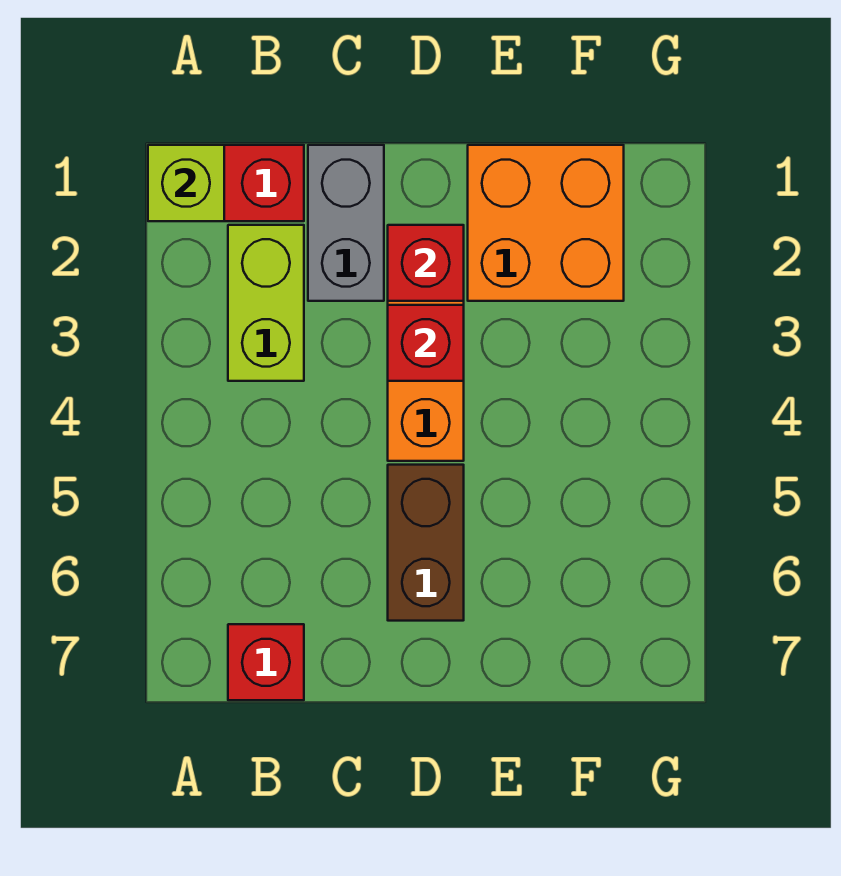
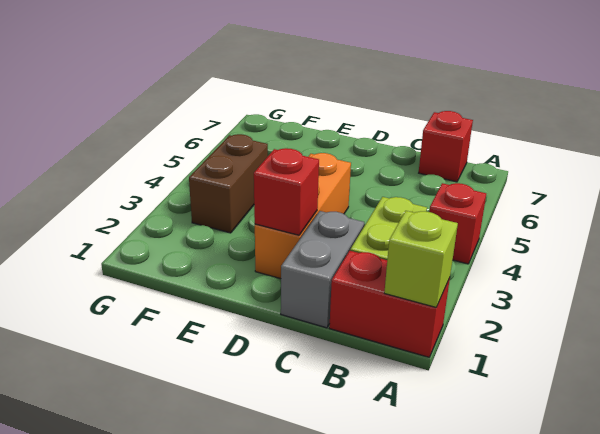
red brick D3 level 2 -> red brick A4 level 1
brown brick D5:D6 level 1 -> brown brick F3:F4 level 1
orange brick E1:F2 level 1 -> none

